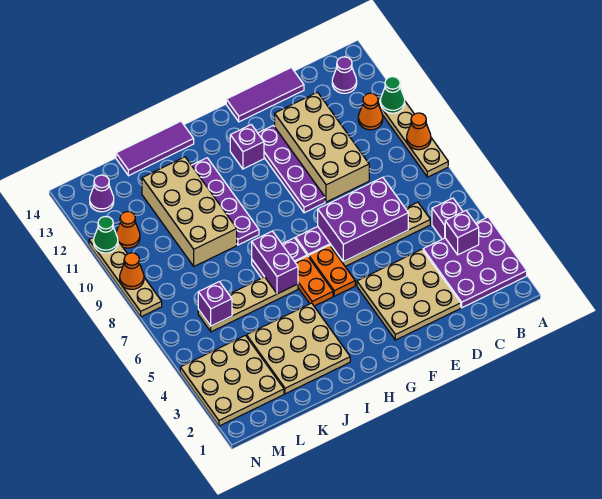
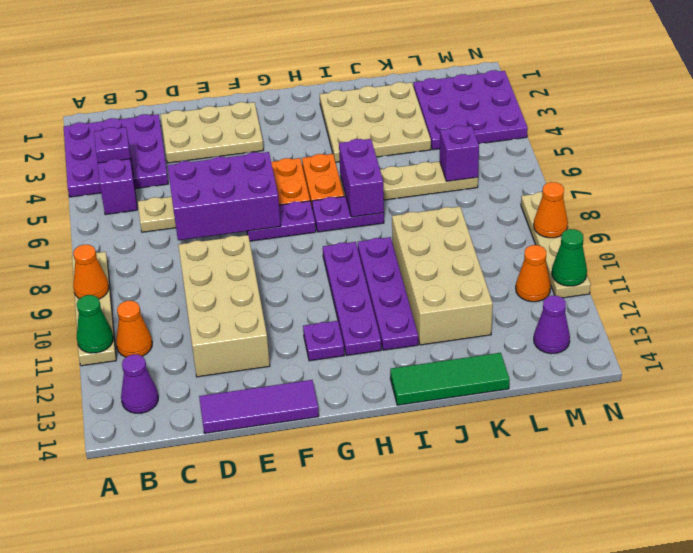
tan plate D2:F4 level 1 -> tan plate D2:F3 level 1
purple plate F9:F12 level 1 -> purple plate H9:H12 level 1
purple brick G12 level 1 -> purple plate G12 level 1
purple tile I14:K14 level 1 -> green tile I14:K14 level 1
tan plate L2:N4 level 1 -> purple plate L2:N4 level 1

